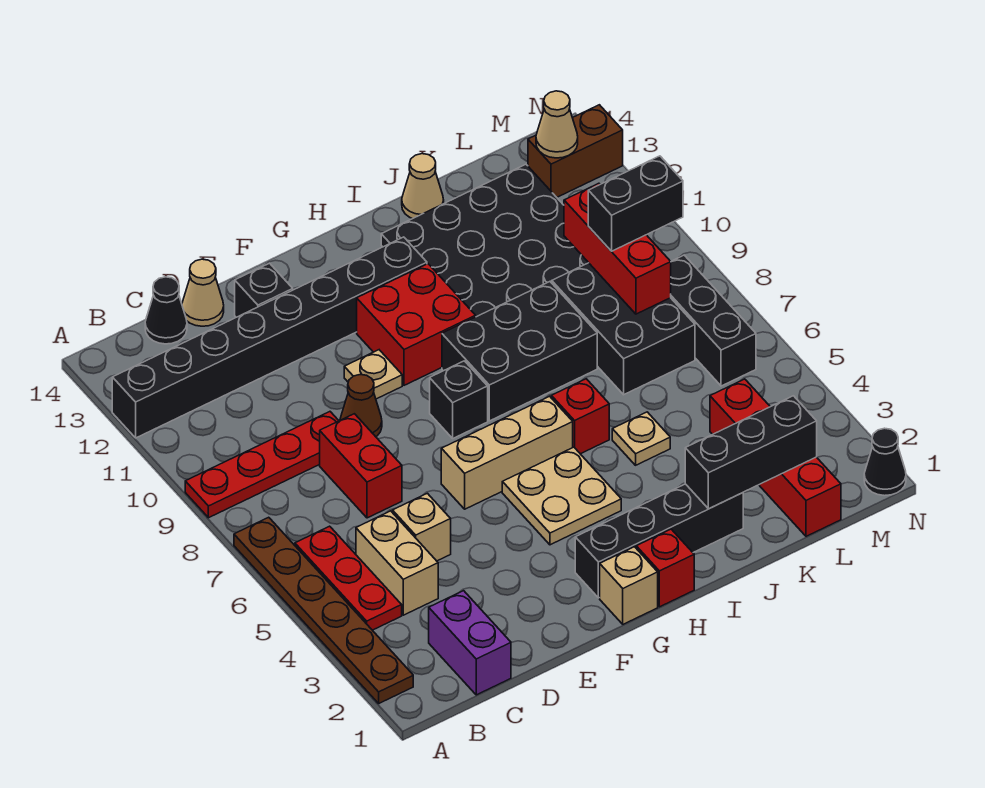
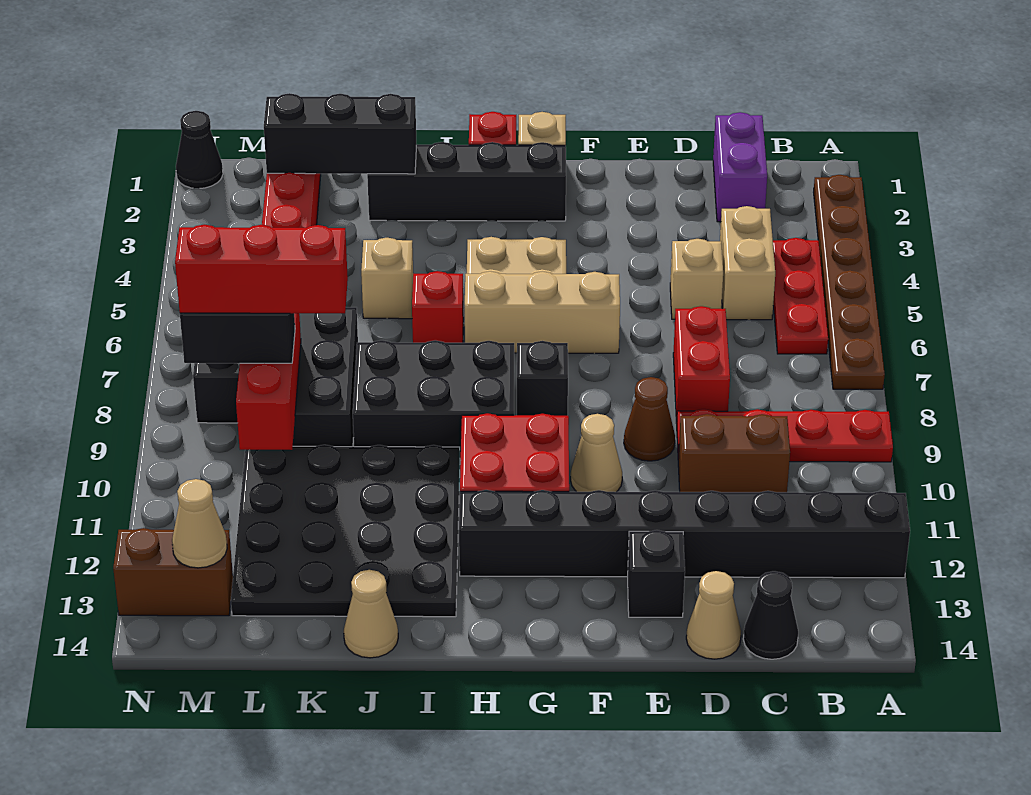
none -> brown brick C10:D10 level 1
tan plate F10 level 1 -> tan cone F10 level 1
tan plate J5 level 1 -> tan brick J5 level 1
none -> red brick K9:M9 level 4

